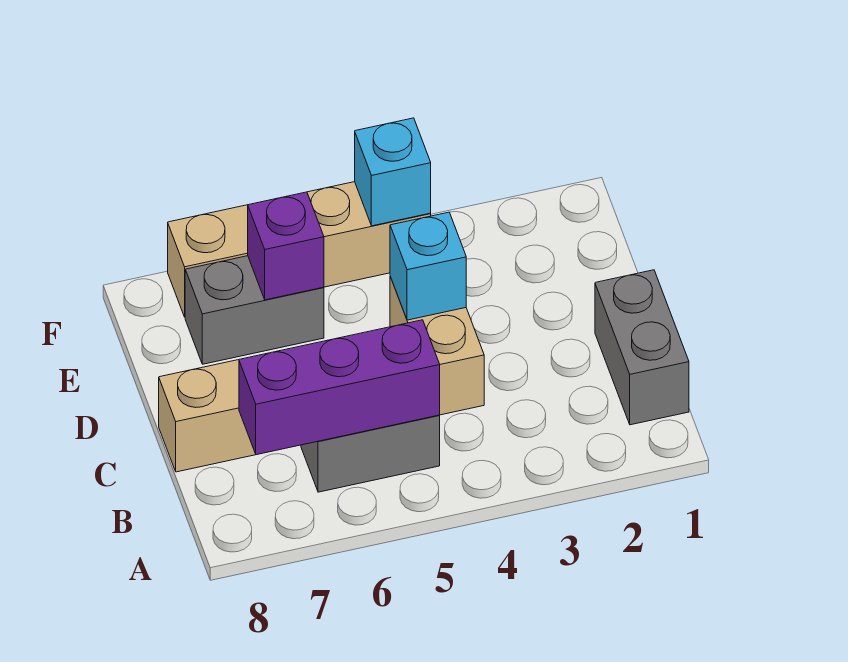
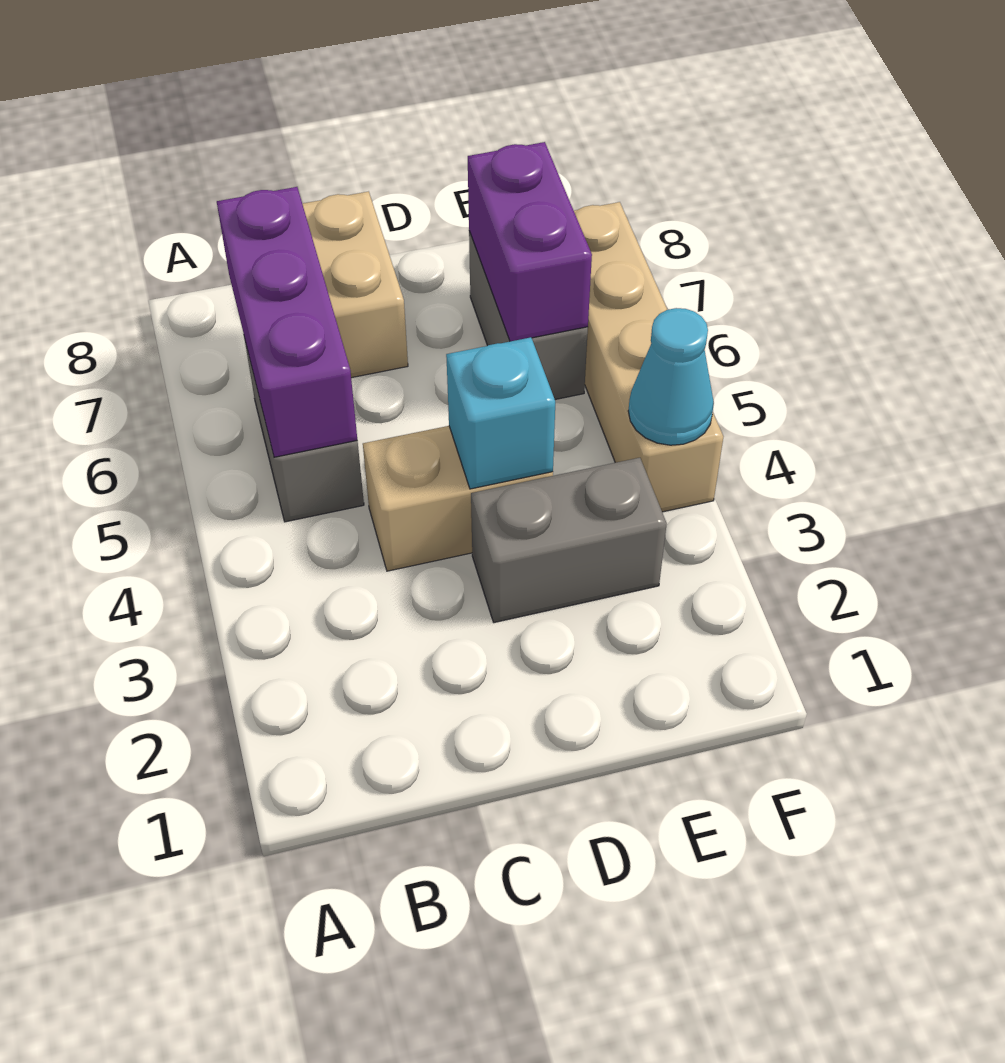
grey brick B1:C1 level 1 -> grey brick D3:E3 level 1
purple brick E6 level 2 -> purple brick E6:E7 level 2
cyan brick F4 level 2 -> cyan cone F4 level 2

